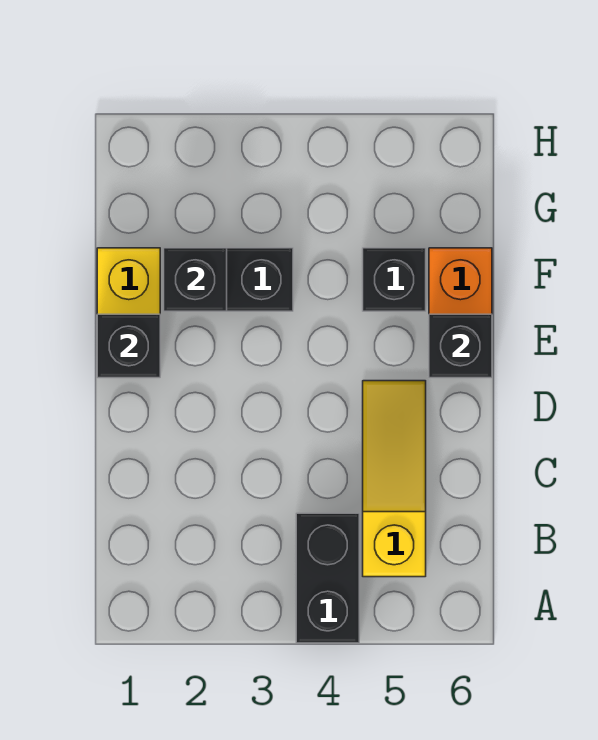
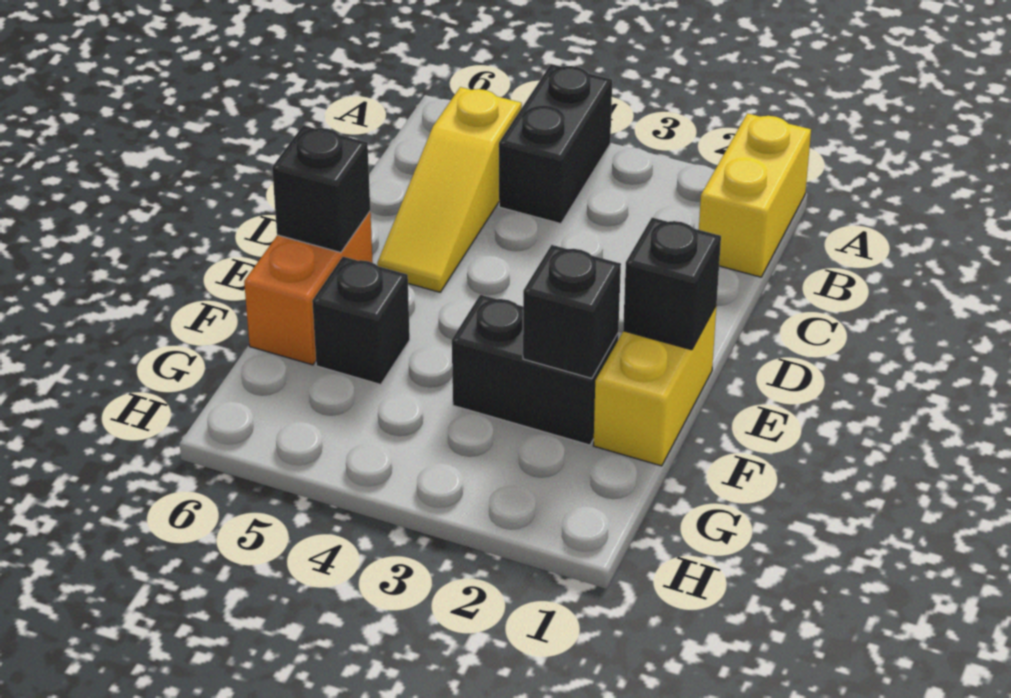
none -> yellow brick A1:B1 level 1

